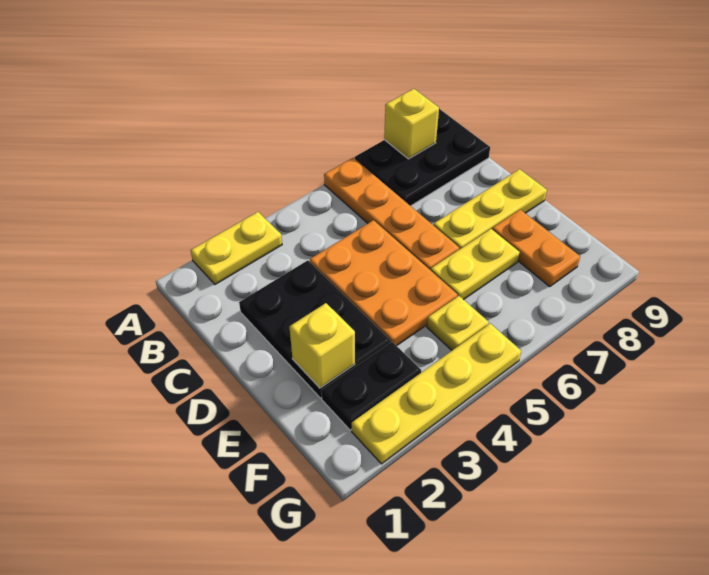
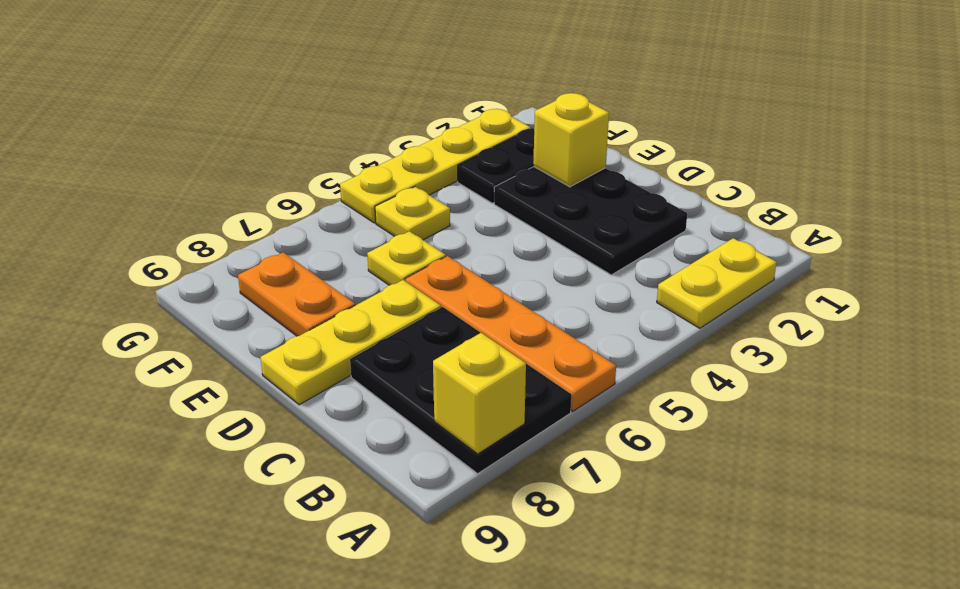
black plate A7:B9 level 1 -> black plate A7:C8 level 1
orange plate C4:E5 level 1 -> none
yellow plate E6:E7 level 1 -> yellow plate E6 level 1

